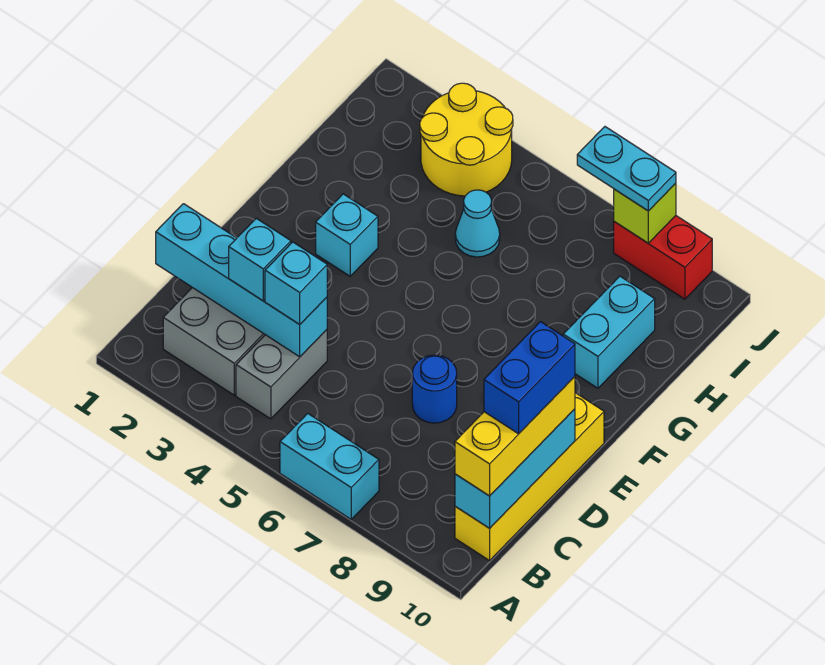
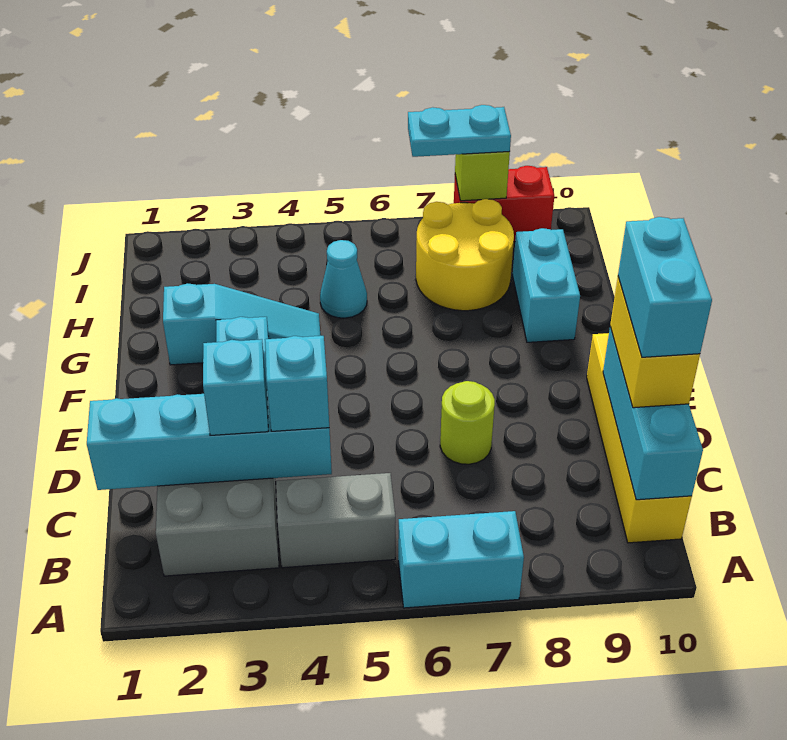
grey brick B4:C4 level 1 -> grey brick B4:B5 level 1
yellow brick B10:D10 level 3 -> yellow brick C10:D10 level 3
blue brick C10:D10 level 4 -> cyan brick C10:D10 level 4
blue round brick D7 level 1 -> lime round brick D7 level 1
none -> cyan slope G2:G4 level 1 top 2
yellow round brick I3:J4 level 1 -> yellow round brick H7:I8 level 1

